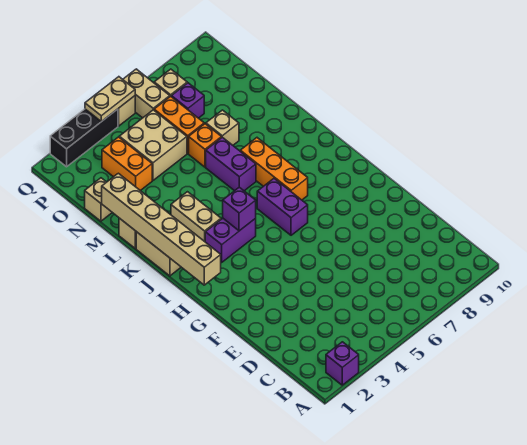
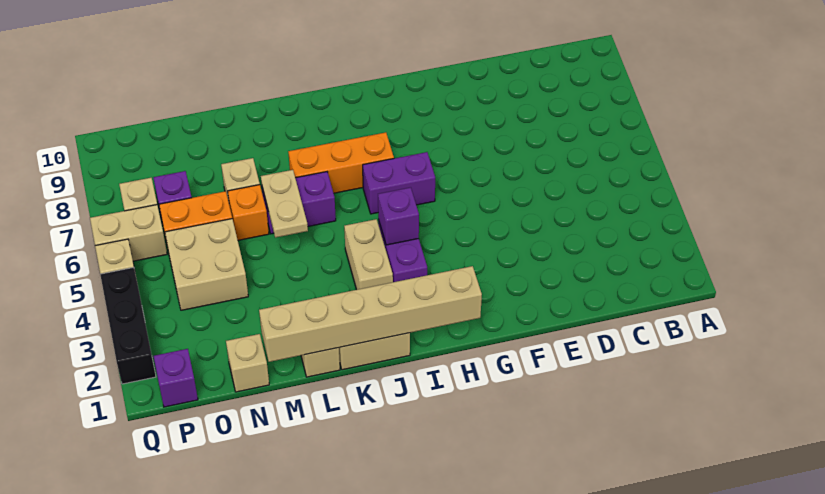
purple brick A2 level 1 -> purple brick P1 level 1
tan brick J3:K3 level 1 -> tan brick J3:J4 level 1
orange brick N3:O3 level 1 -> none
tan plate Q4:Q5 level 2 -> tan plate L5:L6 level 2

